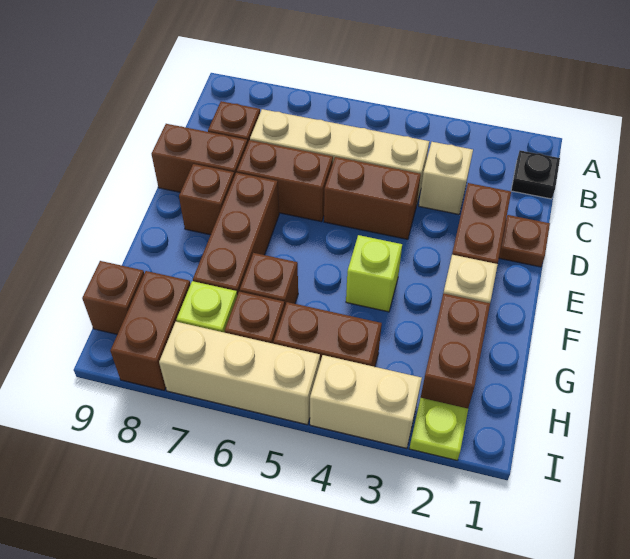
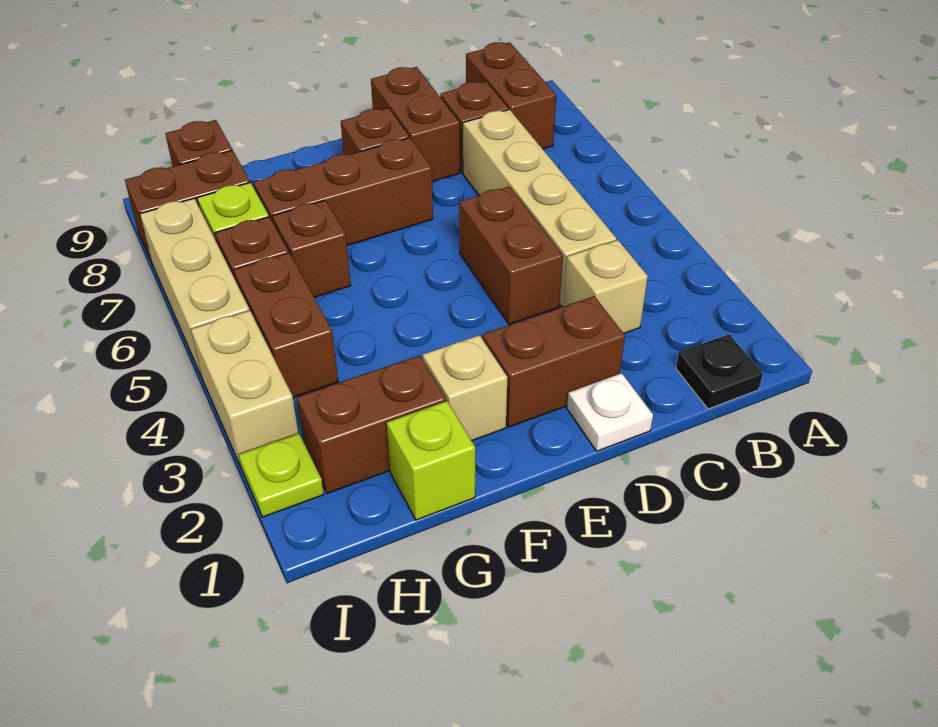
brown plate D1 level 1 -> white plate D1 level 1
brown brick D6:D7 level 1 -> brown brick B8:B9 level 1
lime brick F4 level 1 -> lime brick G1 level 1

